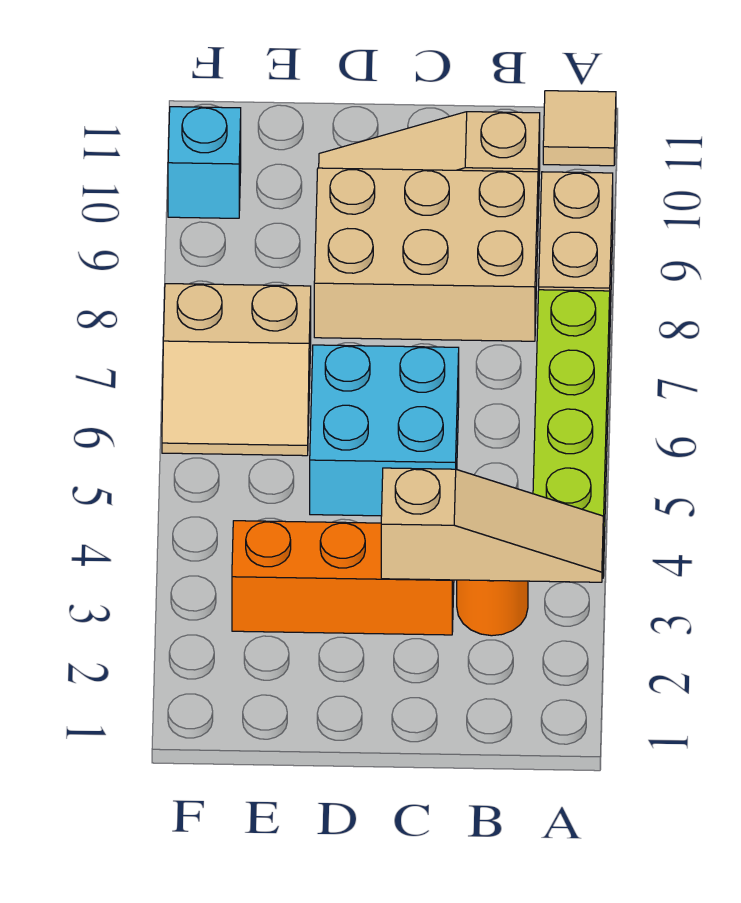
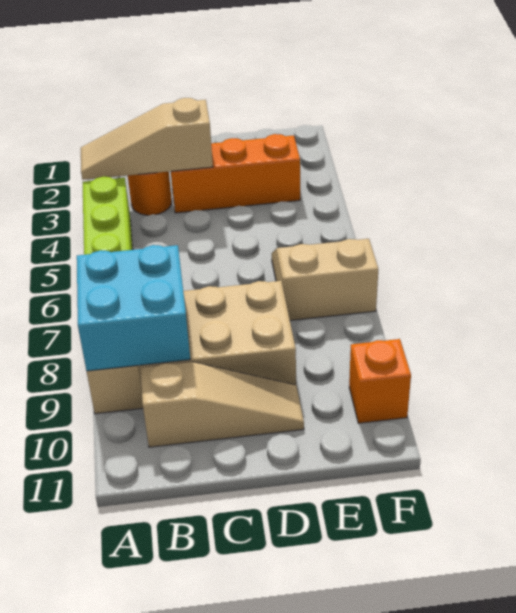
tan tile A11 level 1 -> none
cyan brick C5:D6 level 1 -> cyan brick A8:B9 level 2
cyan brick F10 level 1 -> orange brick F10 level 1

